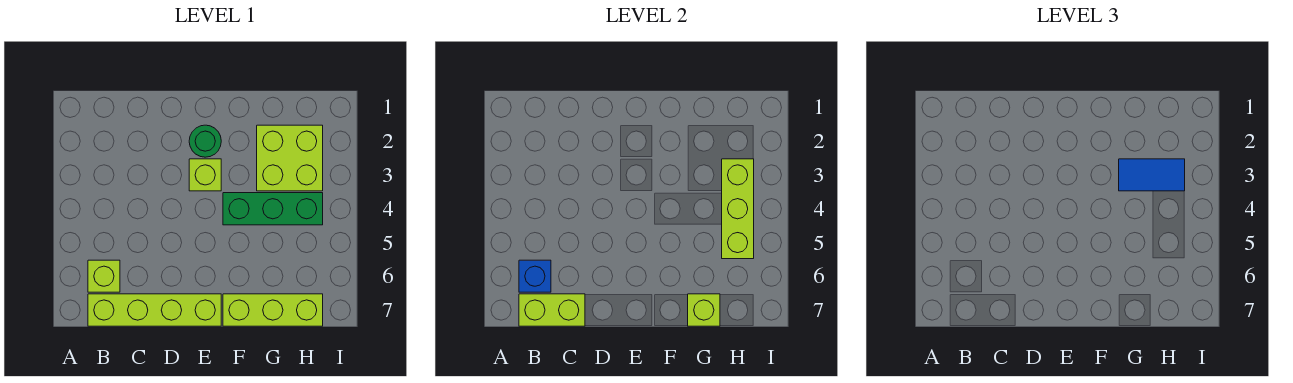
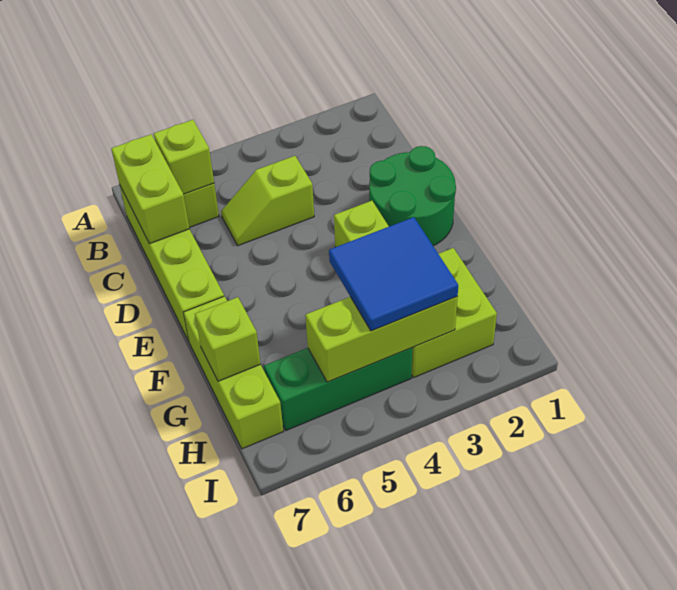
blue brick B6 level 2 -> lime brick B6 level 2
none -> lime slope C4:C5 level 1 top 4
green round brick E2 level 1 -> green round brick D1:E2 level 1
green brick F4:H4 level 1 -> green brick H4:H6 level 1
blue tile G3:H3 level 3 -> blue tile G3:H4 level 3

